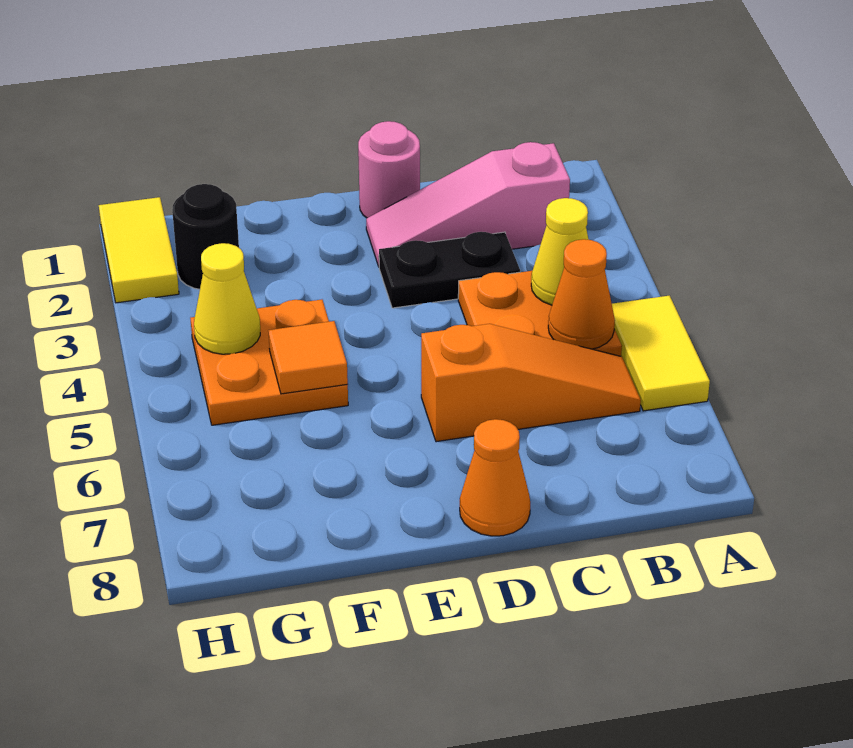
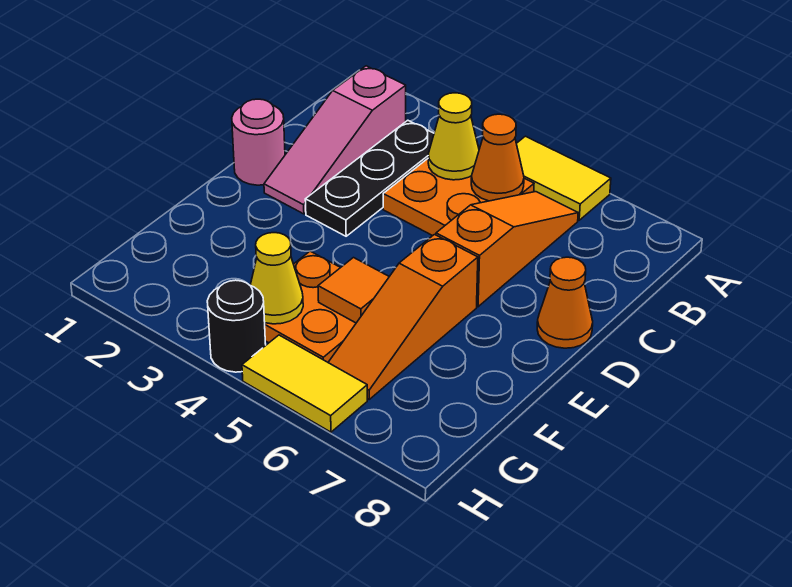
black plate C3:D3 level 1 -> black plate B3:D3 level 1
none -> orange slope E6:G6 level 1 top E
black round brick G2 level 1 -> black round brick H4 level 1
yellow tile H1:H2 level 1 -> yellow tile H5:H6 level 1

